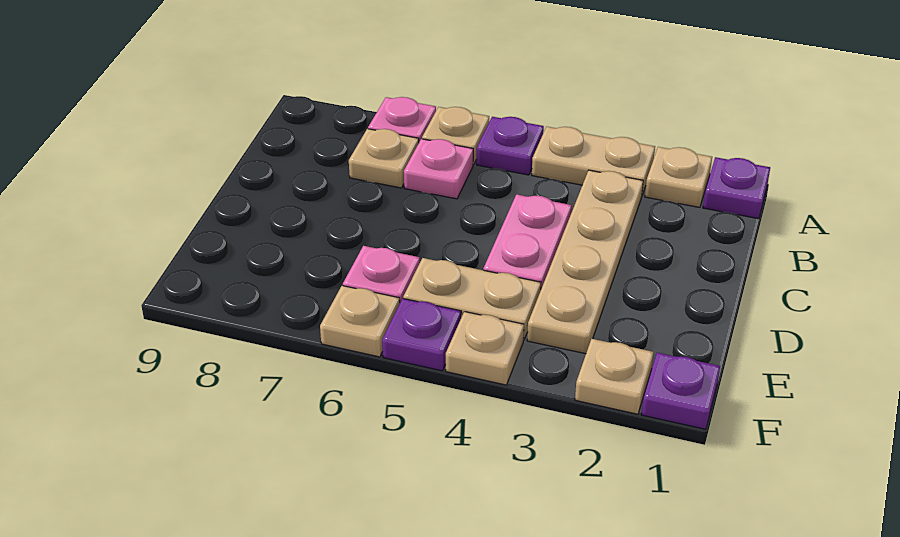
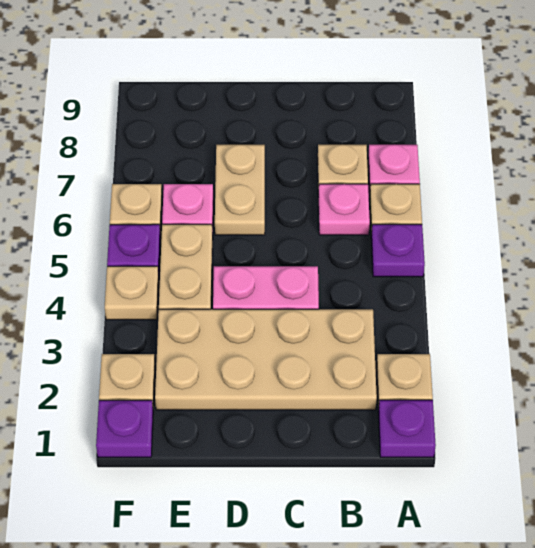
tan plate A3:A4 level 1 -> tan plate D6:D7 level 1
tan plate B3:E3 level 1 -> tan plate B2:E3 level 1

